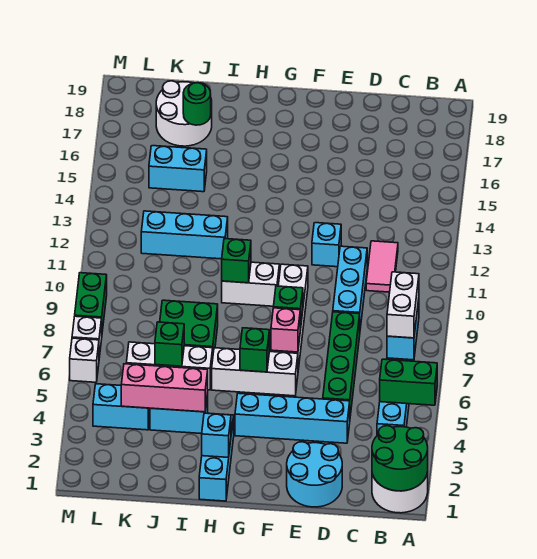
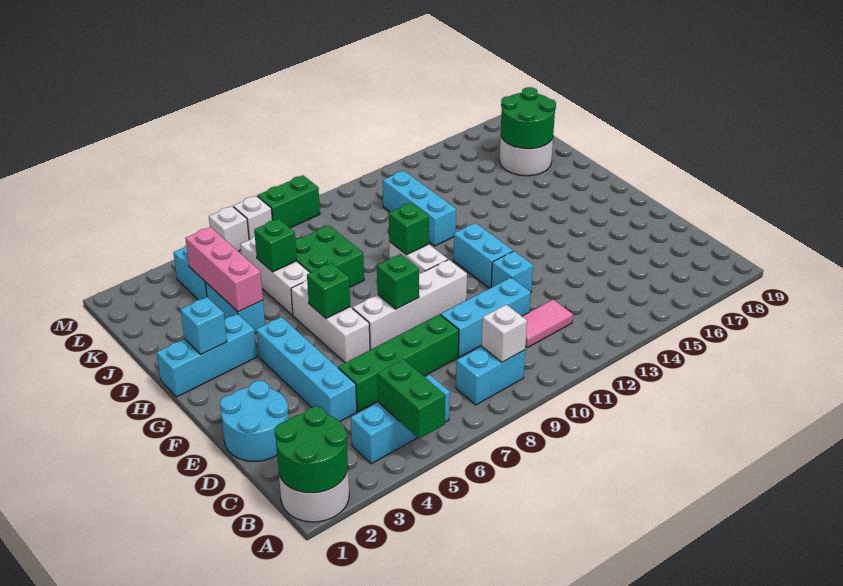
white brick B8:B9 level 2 -> white brick B9 level 2
pink brick F7 level 2 -> none
cyan brick J15:K15 level 1 -> cyan brick F12:G12 level 1
green round brick J17 level 2 -> green round brick J17:K18 level 2

